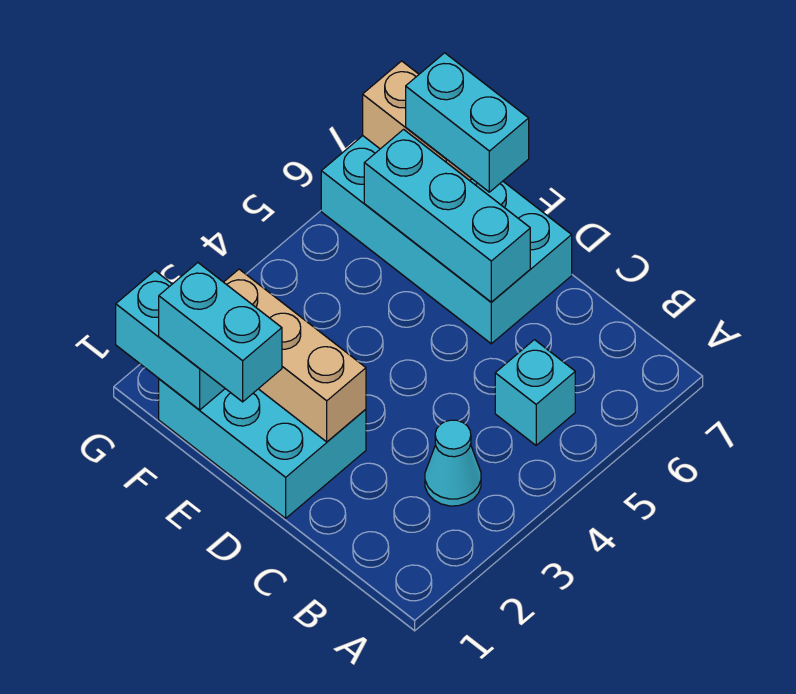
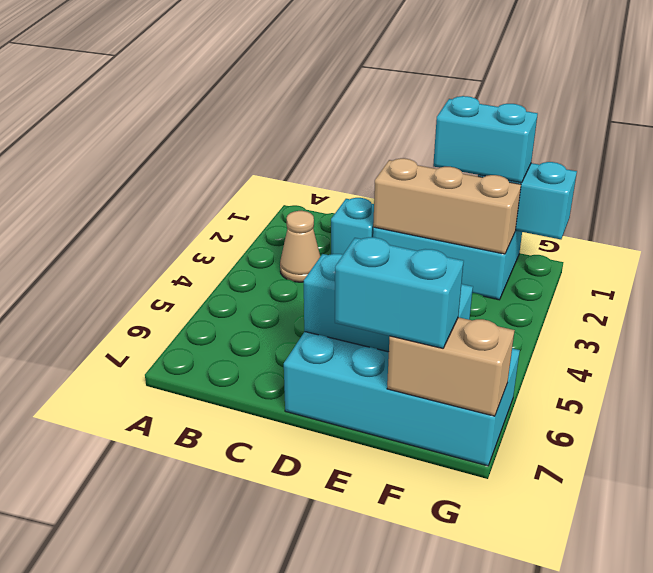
cyan cone B3 level 1 -> tan cone B3 level 1
cyan brick B5 level 1 -> cyan brick C2 level 1

